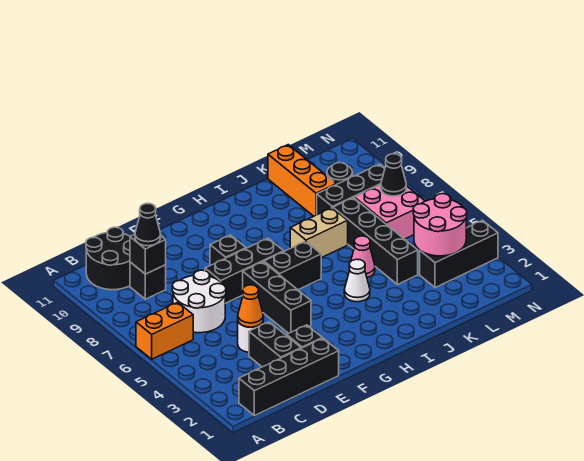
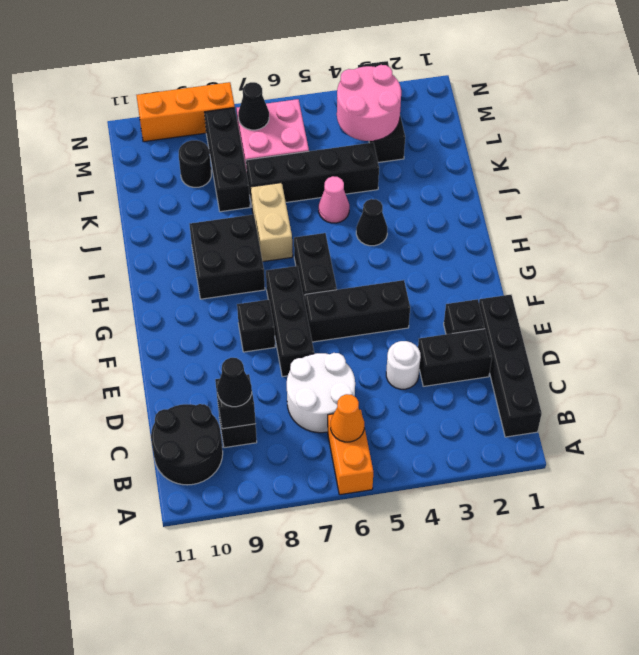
orange cone D4 level 2 -> orange cone B6 level 2
none -> black brick H8:I9 level 1
white cone I4 level 1 -> black cone I4 level 1
orange brick K9:K11 level 1 -> orange brick N8:N10 level 1

